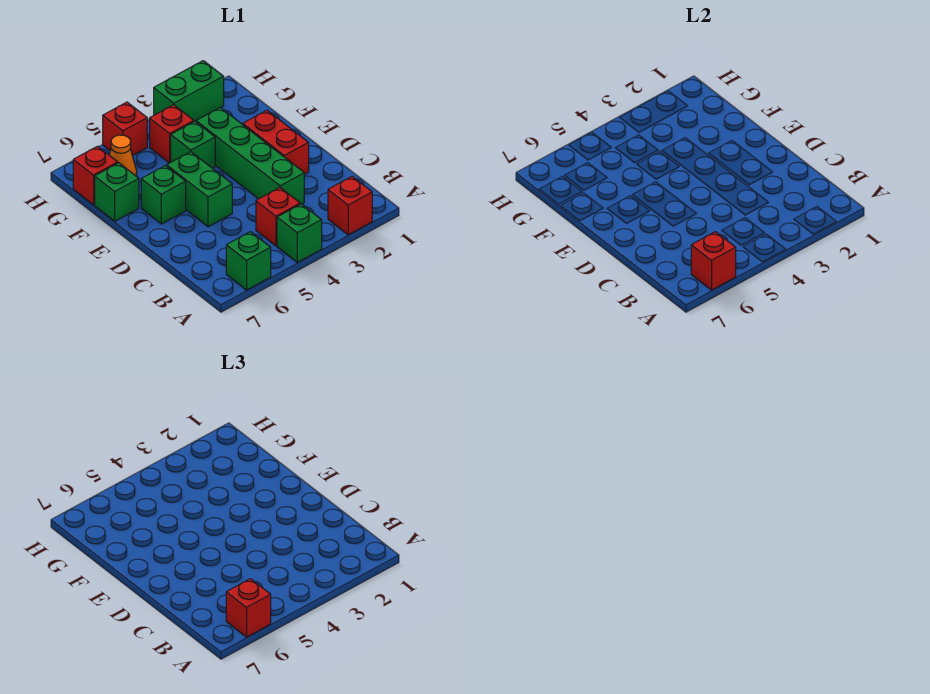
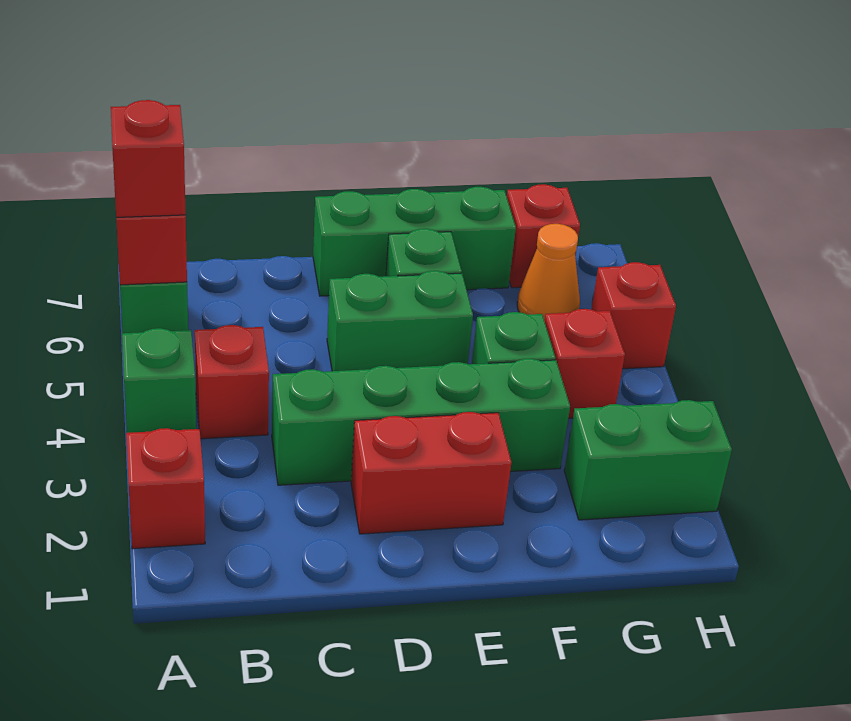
green brick F7 level 1 -> green brick D7:F7 level 1
green brick H2:H3 level 1 -> green brick G2:H2 level 1

